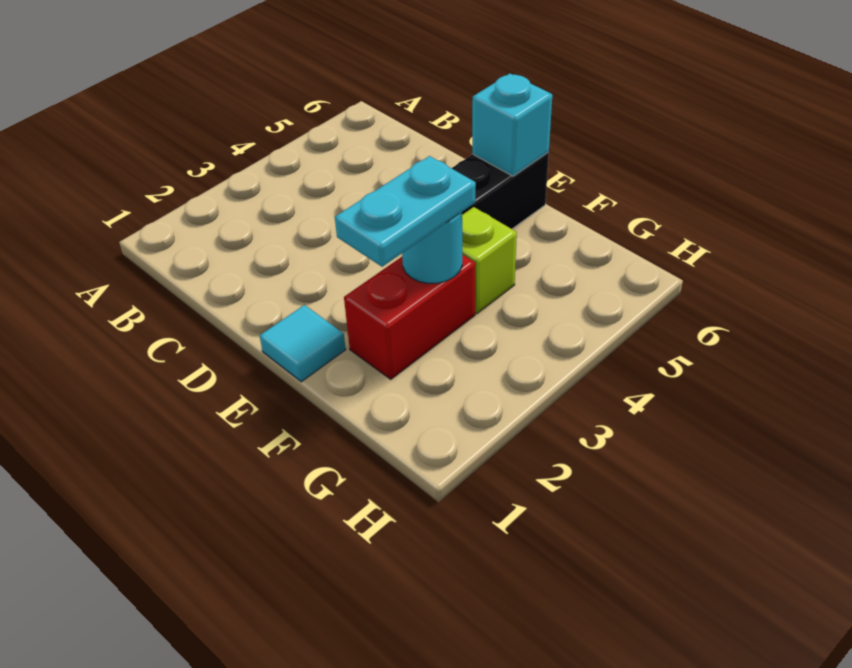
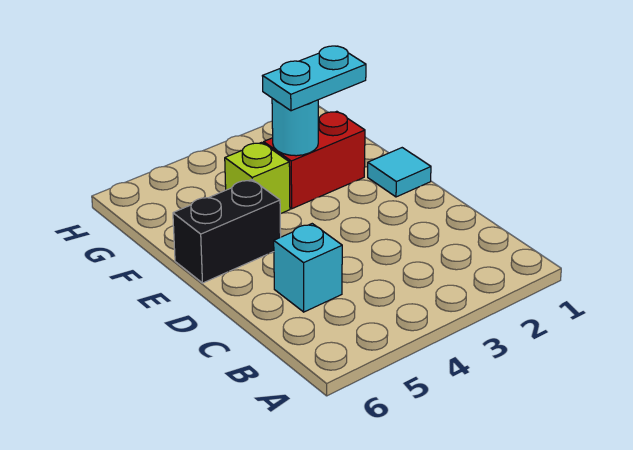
cyan brick E6 level 2 -> cyan brick C5 level 1

